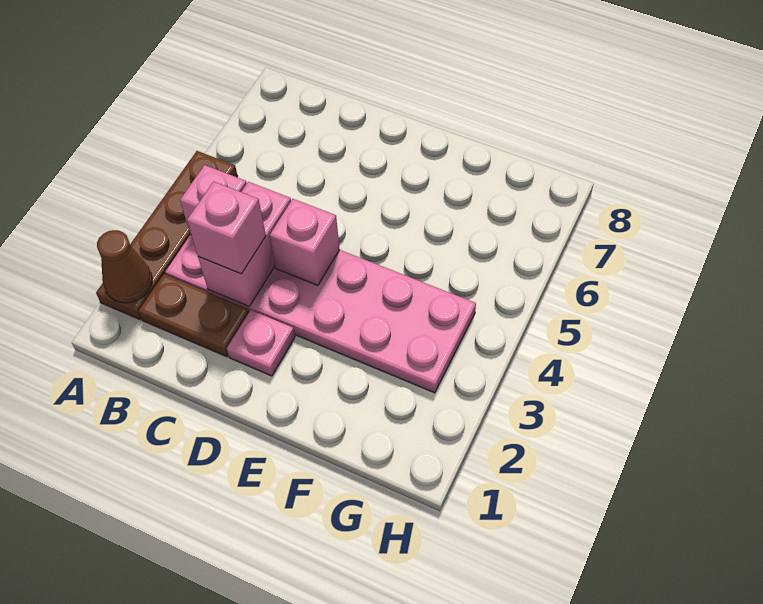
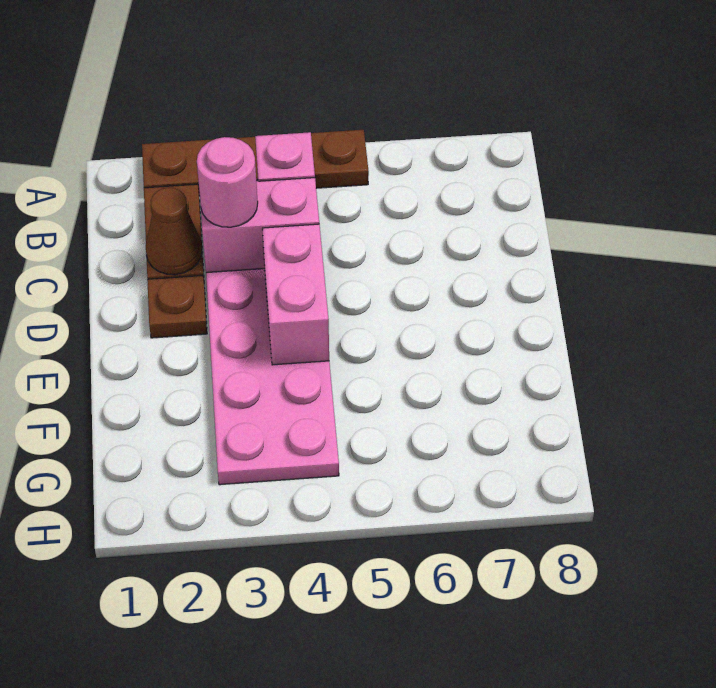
brown cone A2 level 2 -> brown cone C2 level 2
pink brick C3 level 3 -> pink round brick C3 level 3
pink plate D2 level 1 -> brown plate D2 level 1
pink brick D4 level 2 -> pink brick D4:E4 level 2

